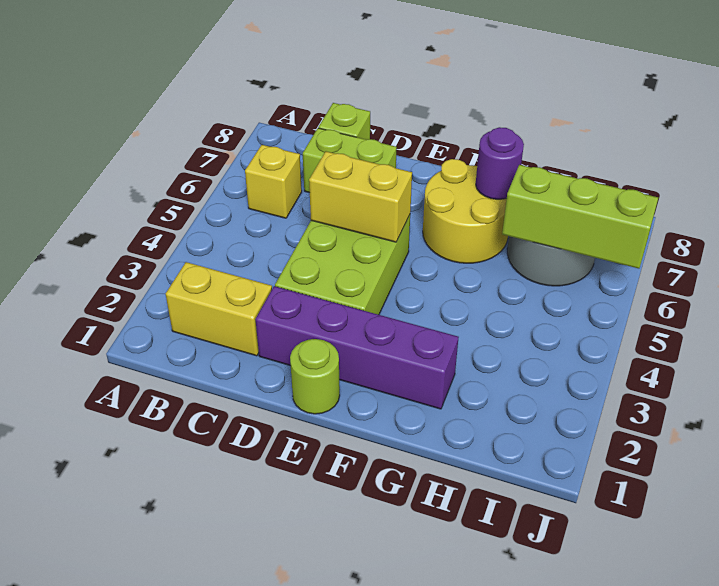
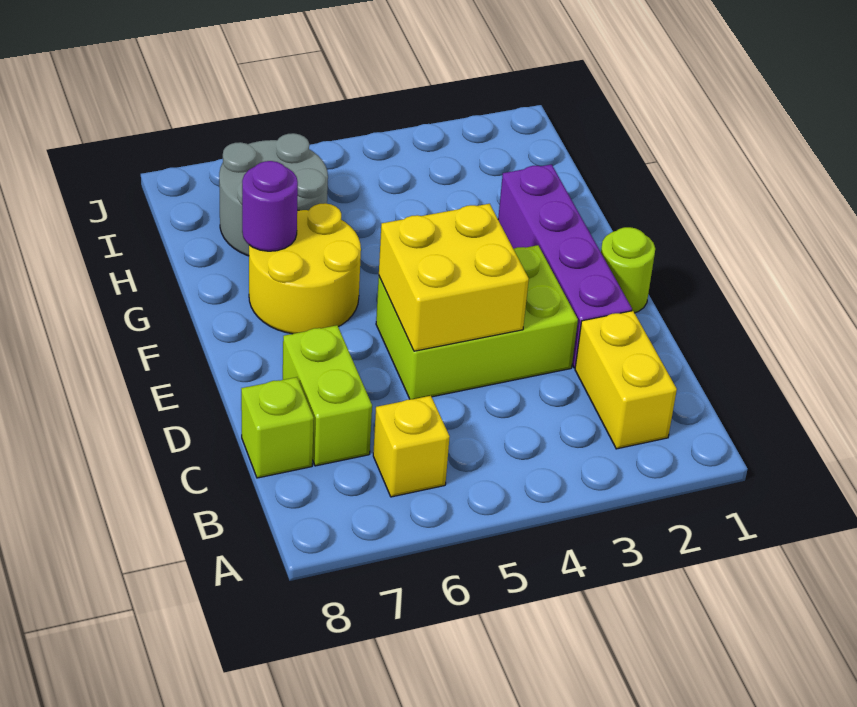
yellow brick D5:E5 level 2 -> yellow brick D4:E5 level 2
lime brick H6:J6 level 2 -> none

